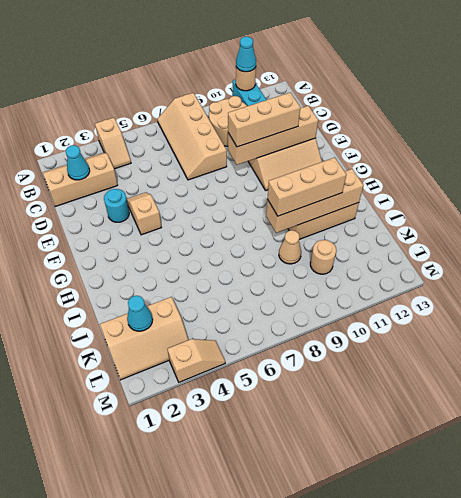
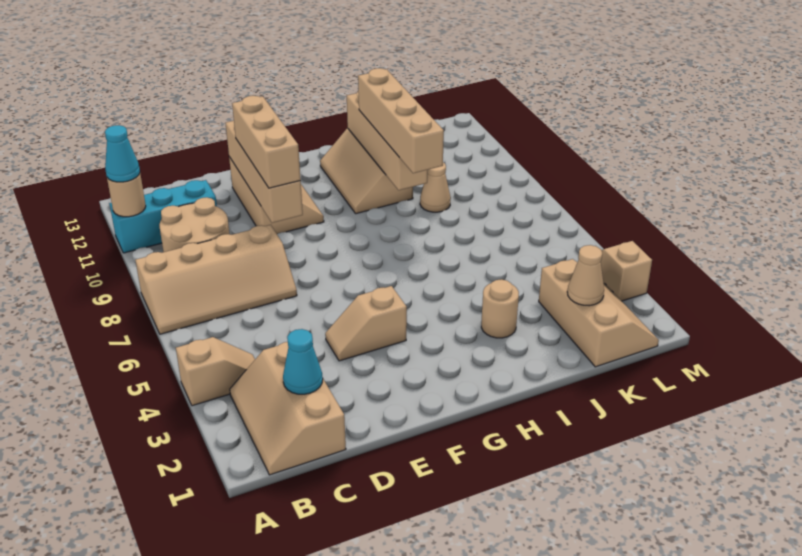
cyan round brick E3 level 1 -> none
tan brick I9:I11 level 3 -> tan brick I8:I11 level 3
cyan cone K2 level 2 -> tan cone K2 level 2
tan round brick K10 level 1 -> tan round brick I3 level 1

